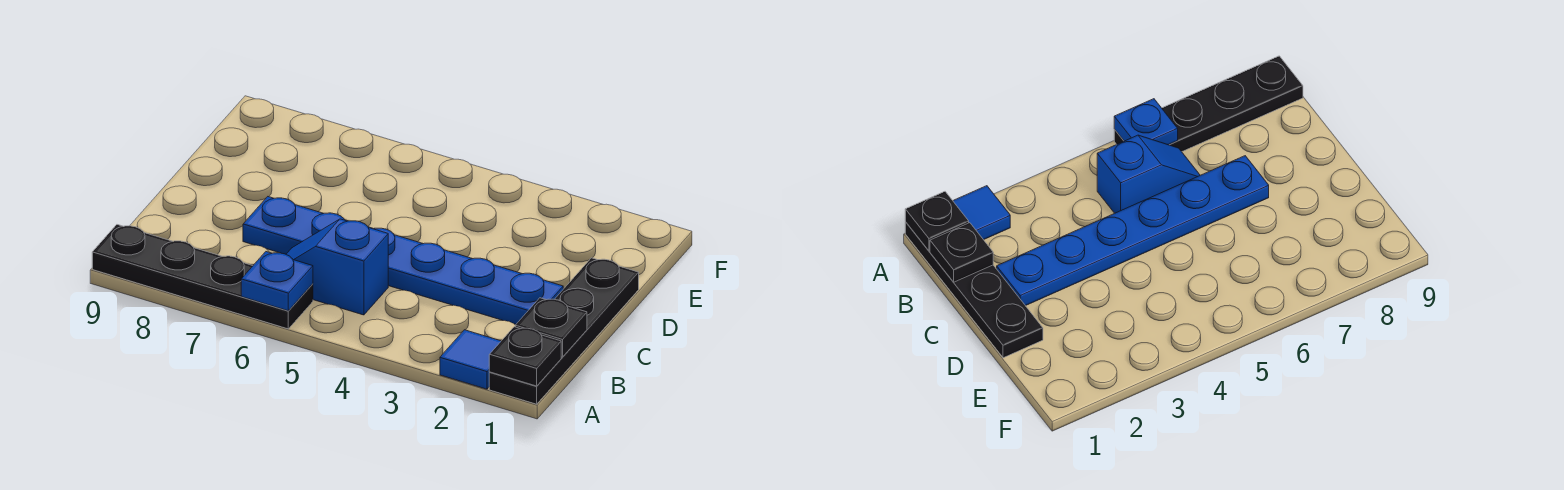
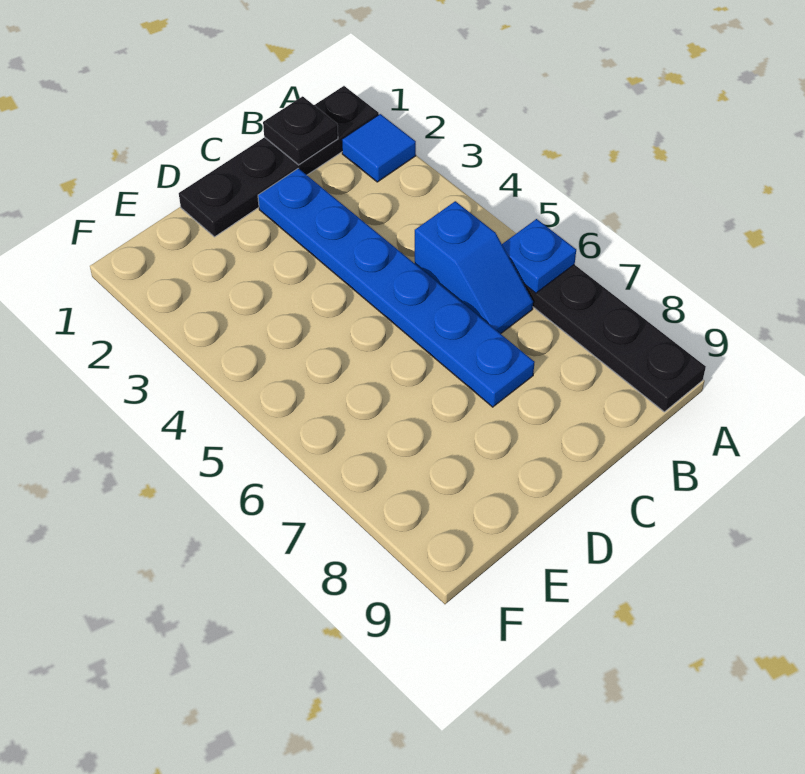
black plate A1 level 2 -> none

